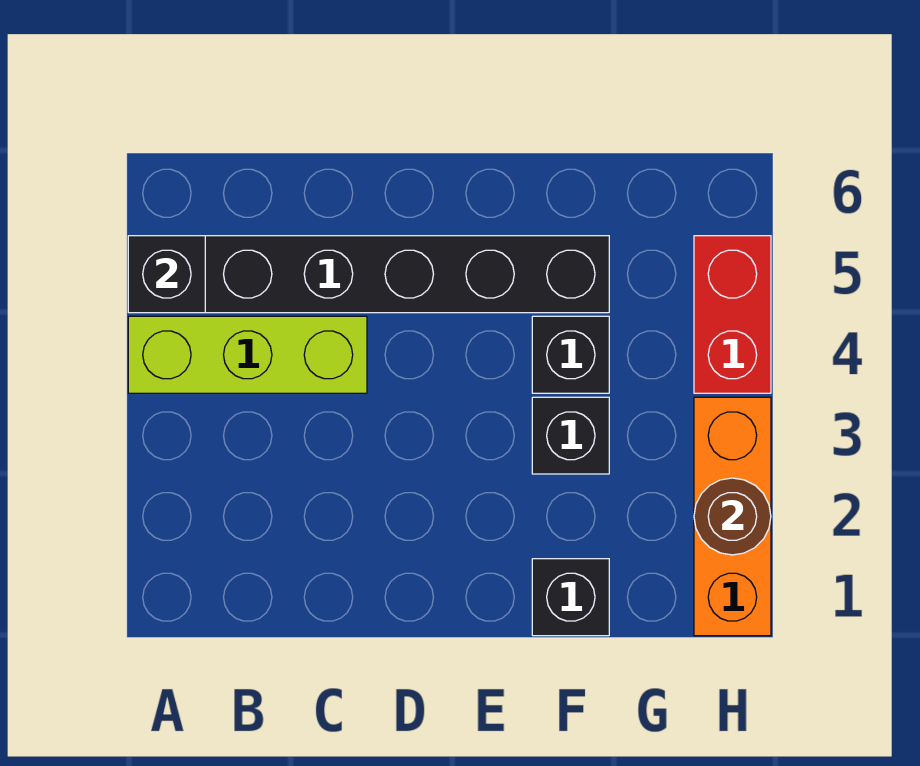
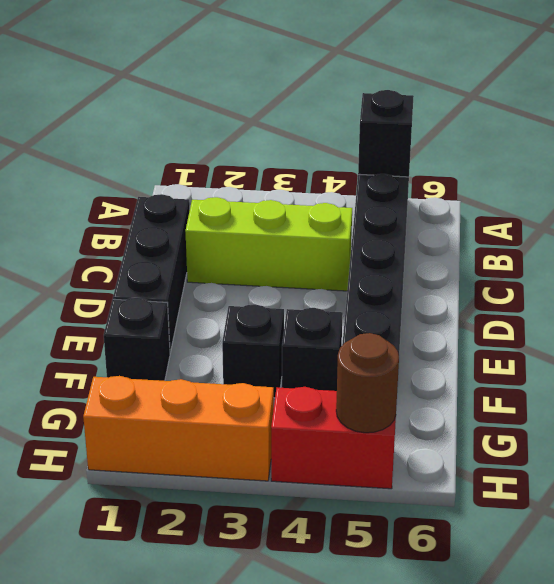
lime brick A4:C4 level 1 -> lime brick C2:C4 level 1
none -> black brick C1:E1 level 1
brown round brick H2 level 2 -> brown round brick H5 level 2

